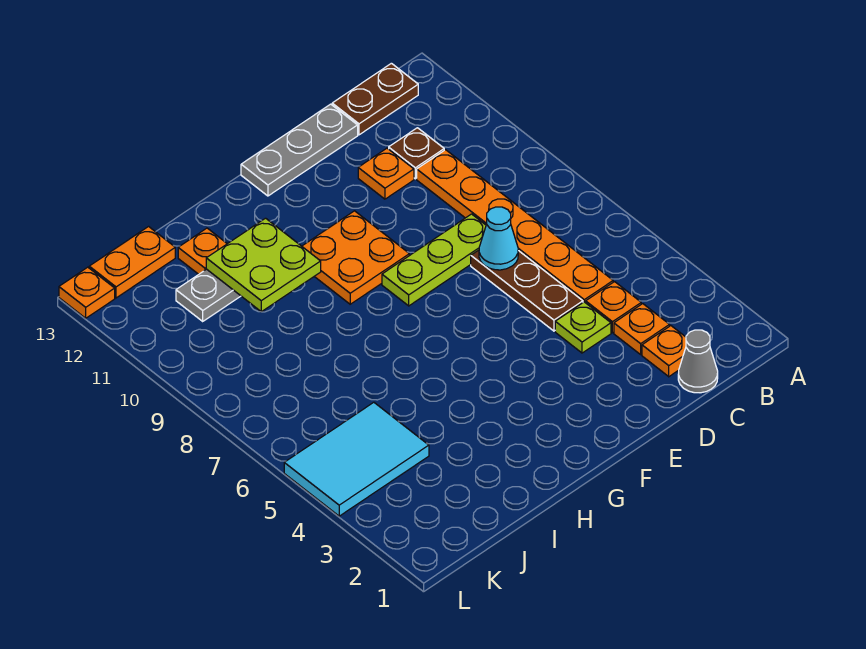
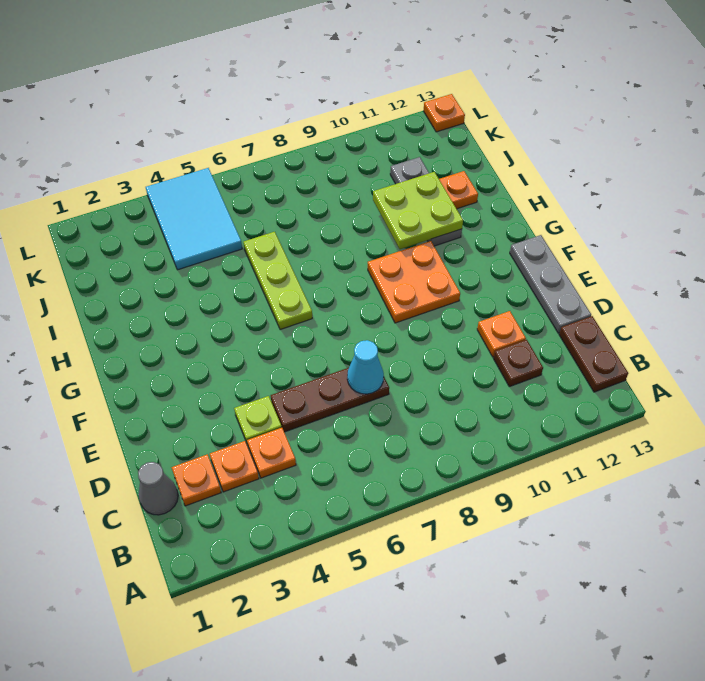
orange plate C5:C10 level 1 -> none
lime plate D8:F8 level 1 -> lime plate G6:I6 level 1
orange plate J13:K13 level 1 -> none

